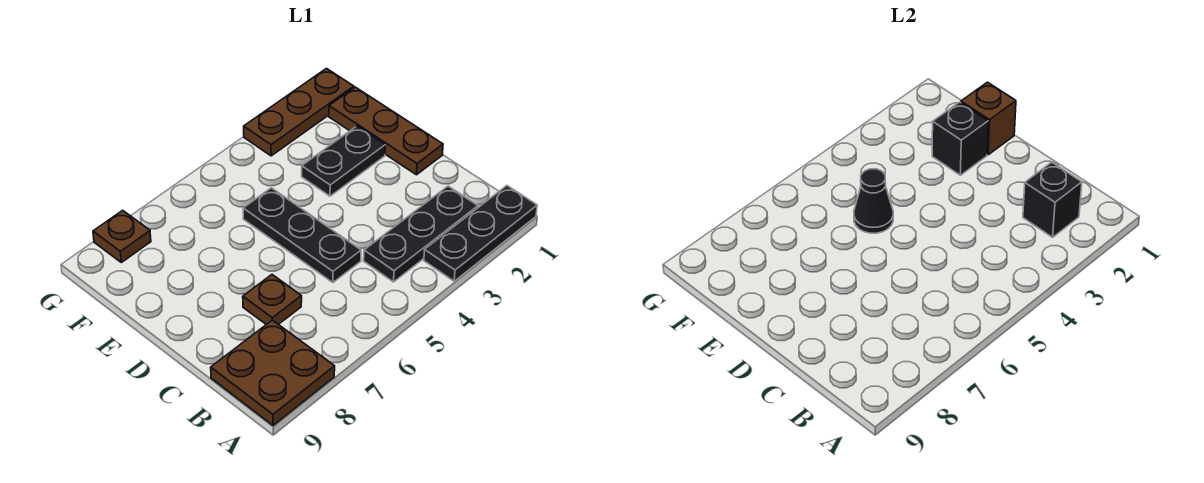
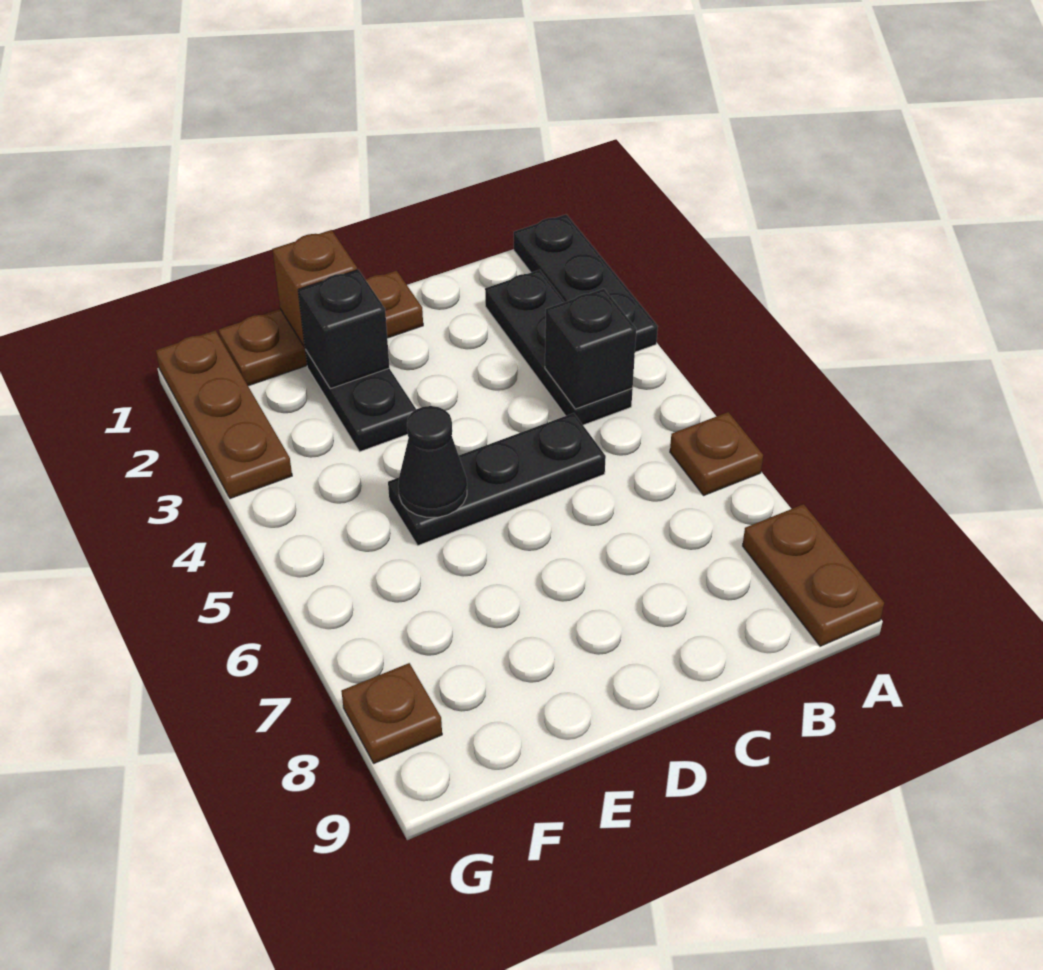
brown plate A8:B9 level 1 -> brown plate A8:A9 level 1
black brick B2 level 2 -> black brick B4 level 2
brown plate C7 level 1 -> brown plate A6 level 1

